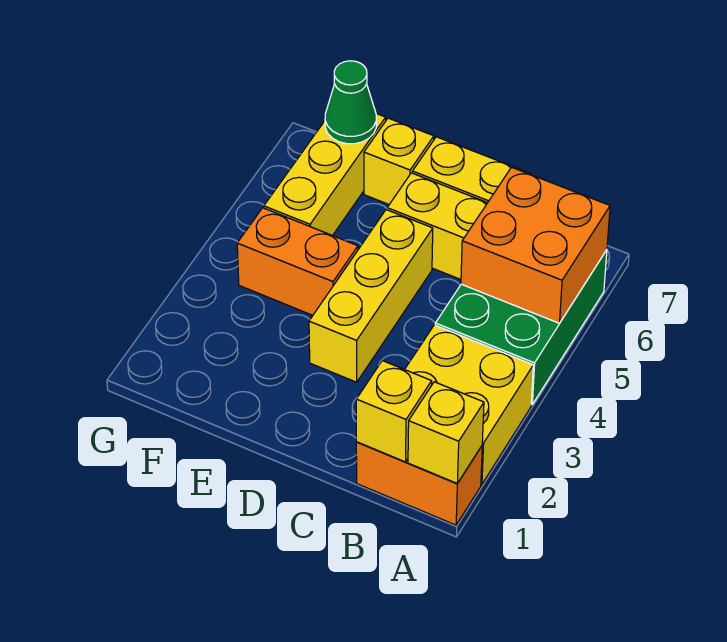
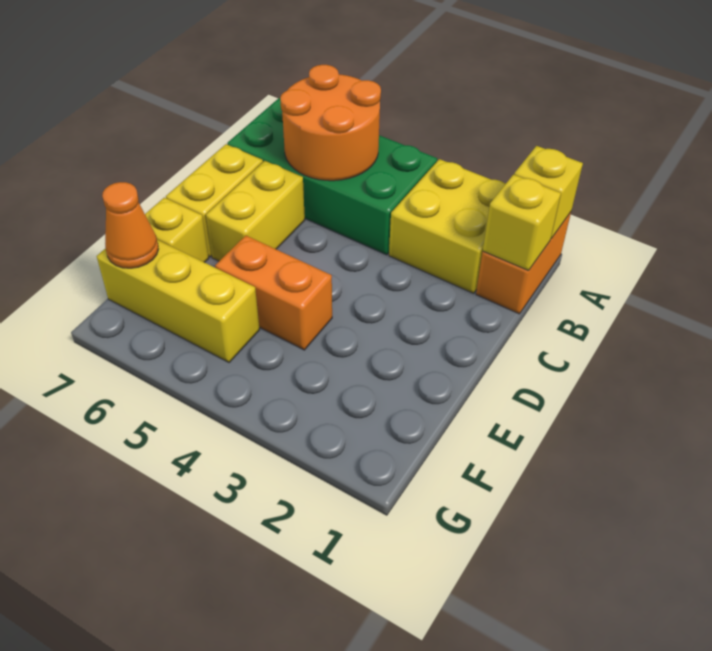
green brick A4:B6 level 1 -> green brick A4:B7 level 1
orange brick A5:B6 level 2 -> orange round brick A5:B6 level 2
yellow brick D3:D5 level 1 -> none
orange brick E4:F4 level 1 -> orange brick E4:E5 level 1
green cone F7 level 2 -> orange cone F7 level 2

